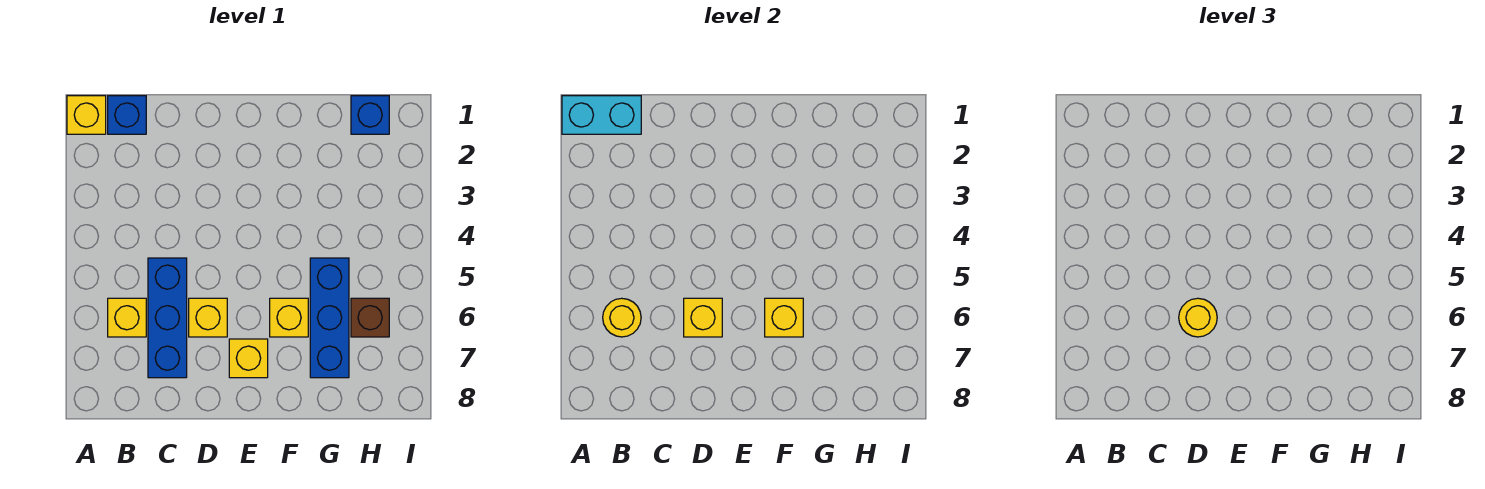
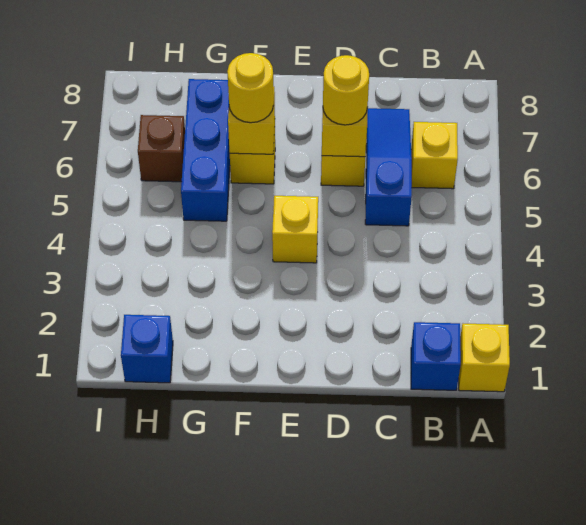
cyan brick A1:B1 level 2 -> none
yellow round brick B6 level 2 -> yellow round brick F6 level 3
blue brick C5:C7 level 1 -> blue slope C5:C7 level 1 top 5
yellow brick E7 level 1 -> yellow brick E4 level 1

